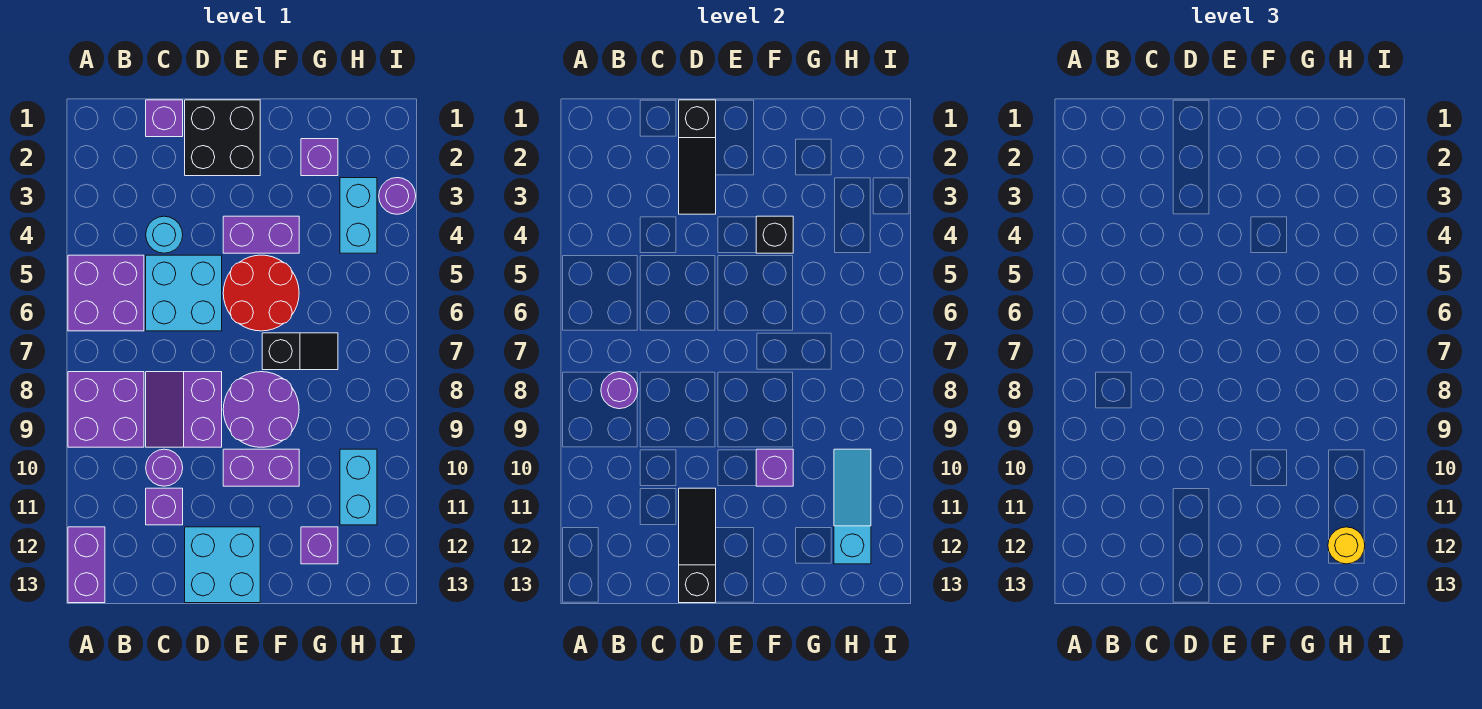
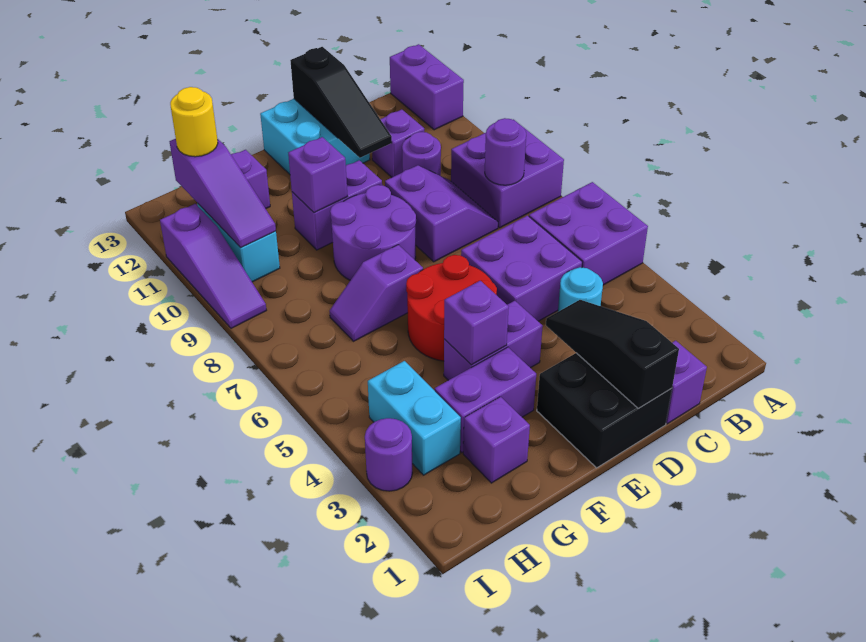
cyan brick C5:D6 level 1 -> purple brick C5:D6 level 1
none -> purple brick F3:G3 level 1
black brick F4 level 2 -> purple brick F4 level 2
black slope F7:G7 level 1 top F -> purple slope F7:G7 level 1 top F
cyan slope H10:H12 level 2 top 12 -> purple slope H10:H12 level 2 top 12
none -> purple slope I9:I11 level 1 top 11

